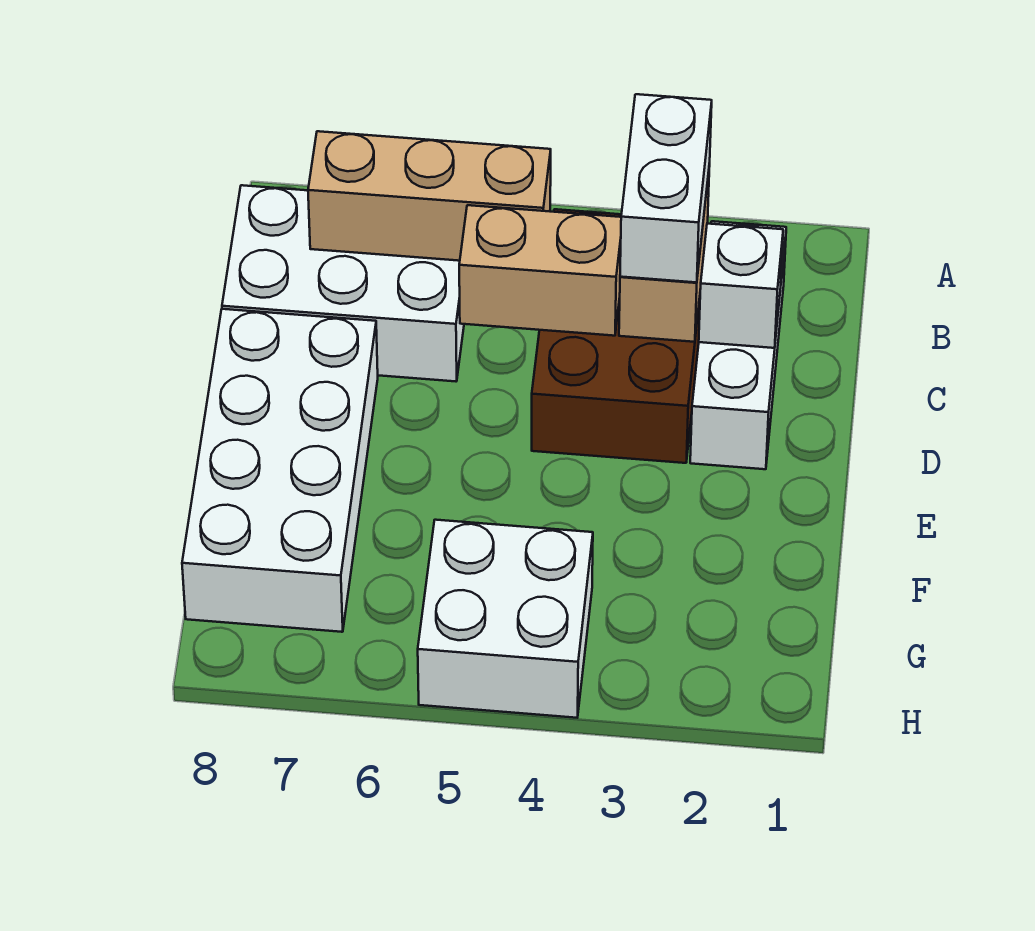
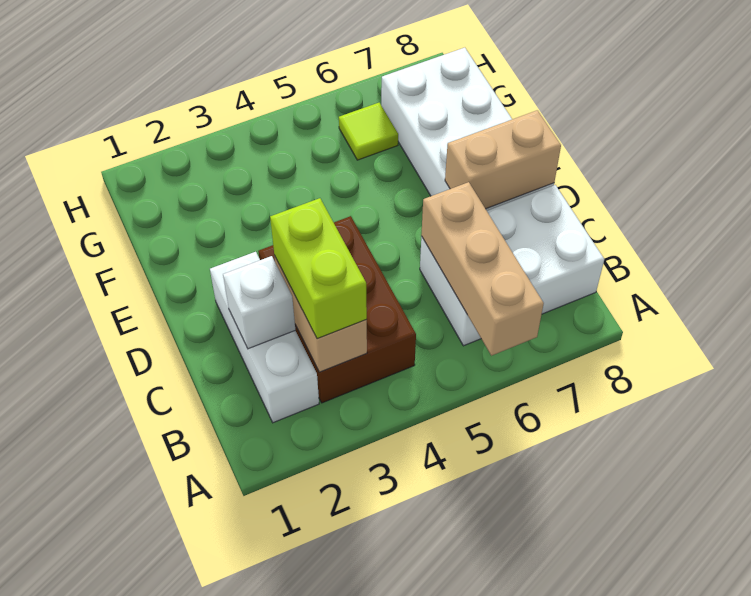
white brick B3:C3 level 3 -> lime brick B3:C3 level 3
tan brick B5:B7 level 2 -> tan brick A6:C6 level 2
tan brick C4:C5 level 2 -> tan brick D7:D8 level 2
white brick G4:H5 level 1 -> none
none -> lime tile G6 level 1

